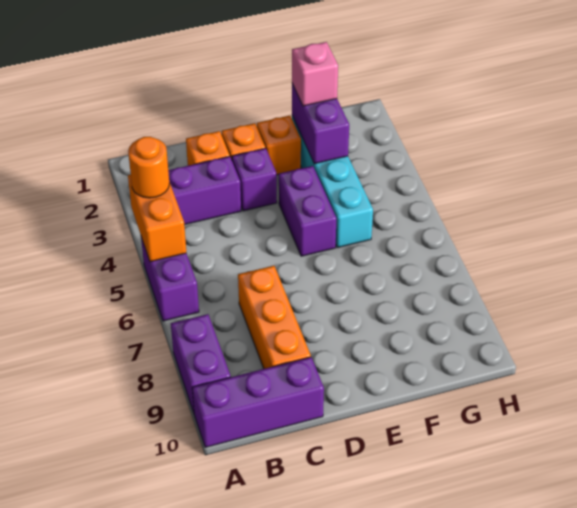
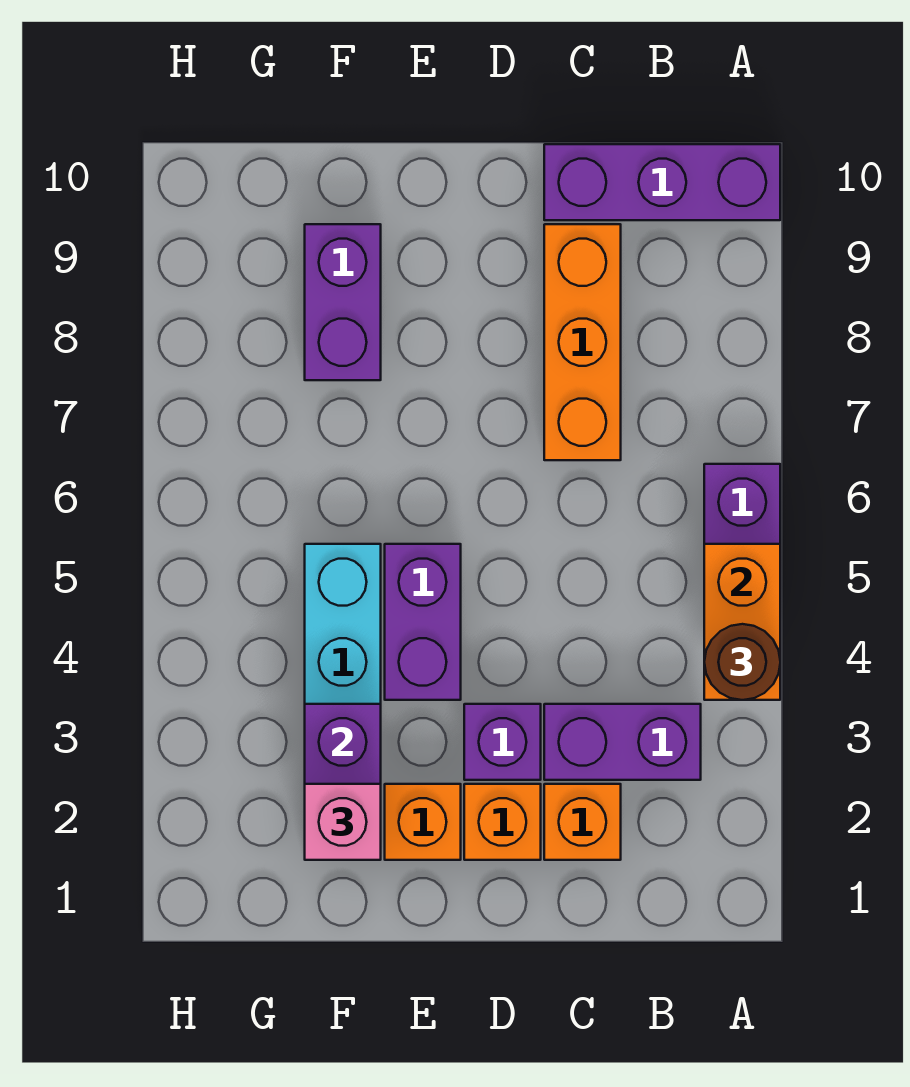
orange round brick A4 level 3 -> brown round brick A4 level 3
purple brick A8:A9 level 1 -> purple brick F8:F9 level 1

